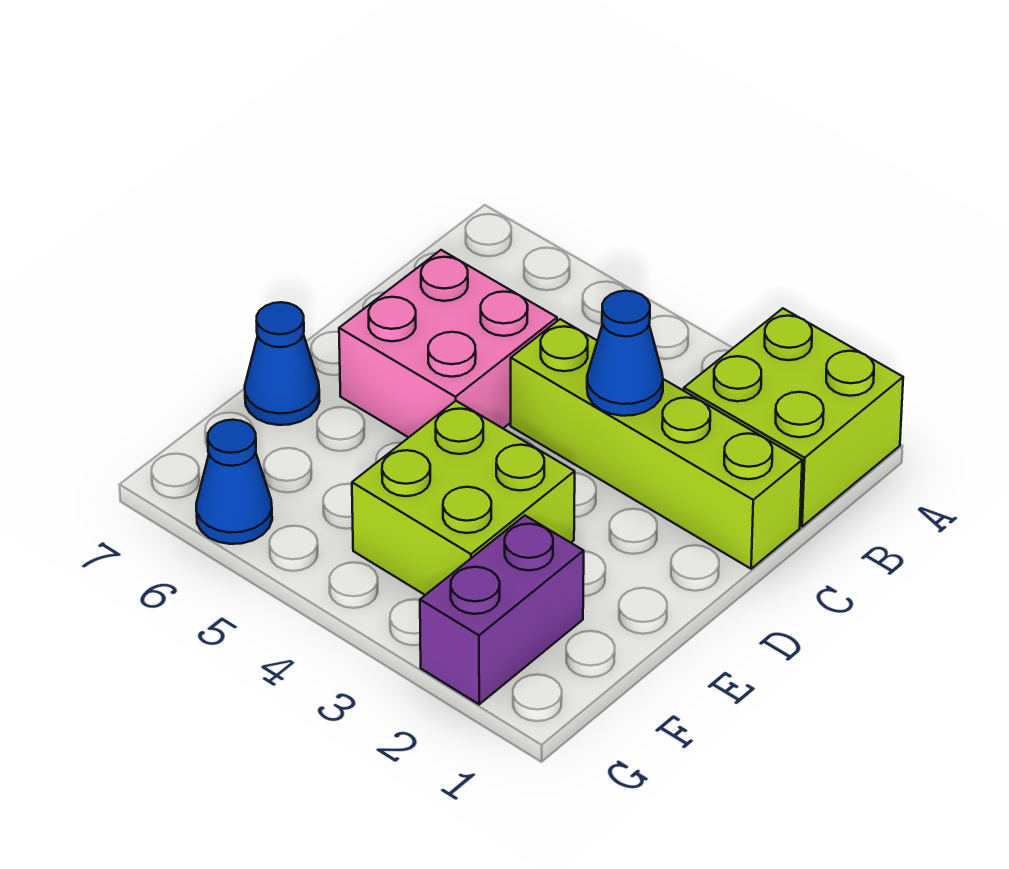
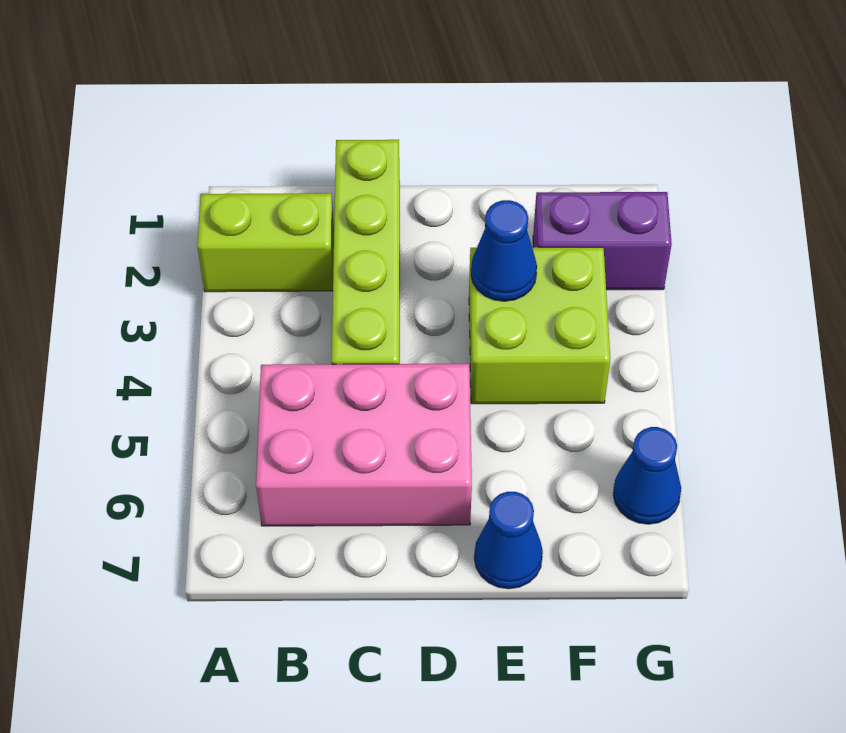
lime brick A1:B2 level 1 -> lime brick A2:B2 level 1
blue cone C3 level 2 -> blue cone E3 level 2
pink brick C5:D6 level 1 -> pink brick B5:D6 level 1

